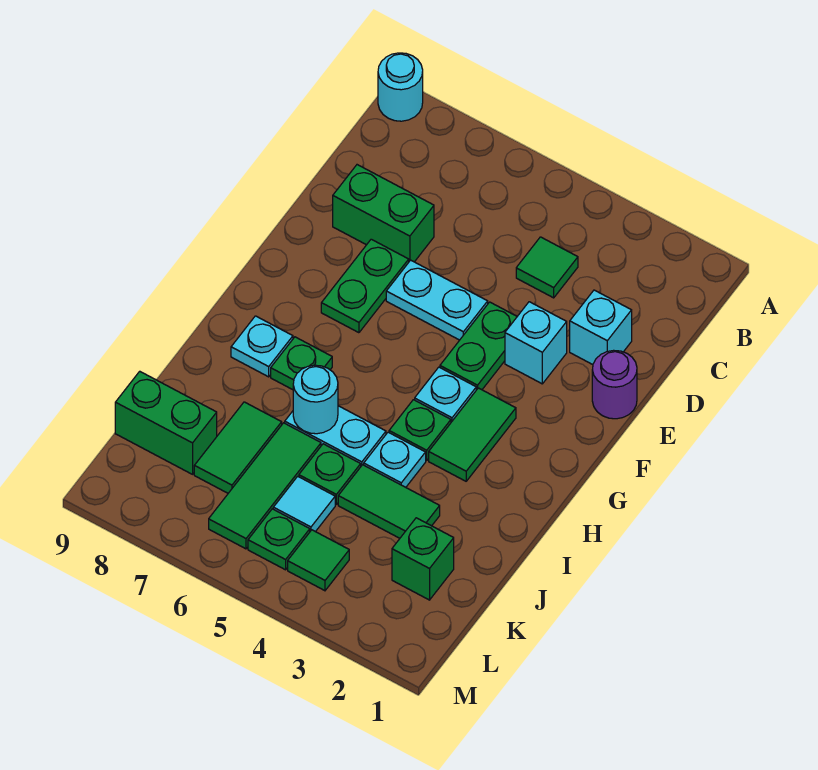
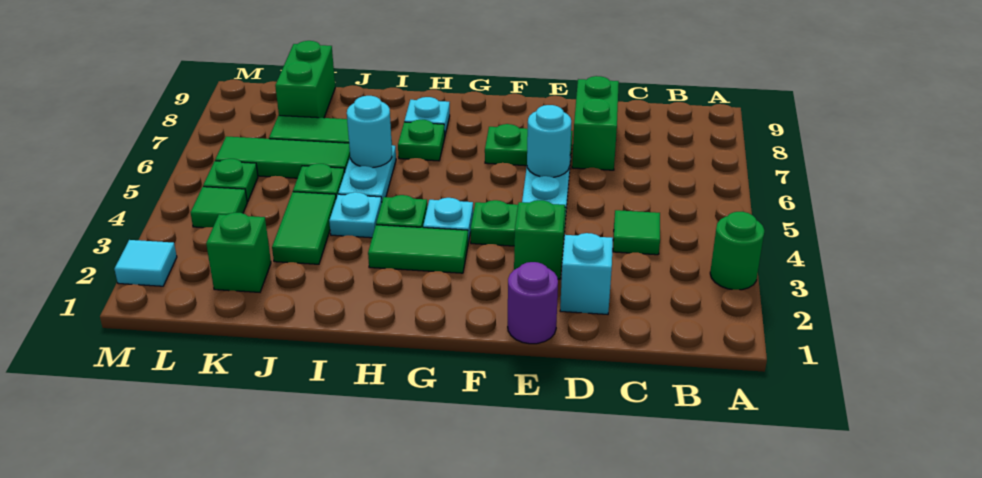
none -> green round brick A3 level 1
cyan round brick A9 level 1 -> cyan round brick E6 level 2
cyan brick E3 level 1 -> green brick E3 level 1
cyan tile K5 level 1 -> cyan tile M2 level 1

